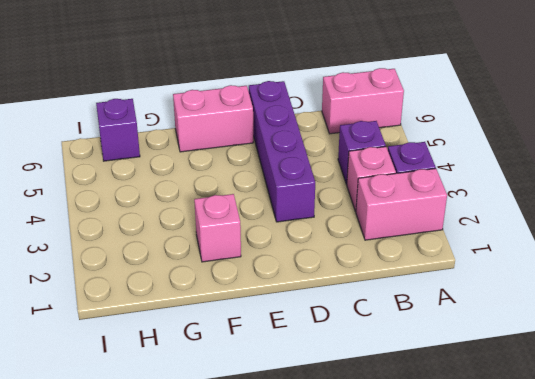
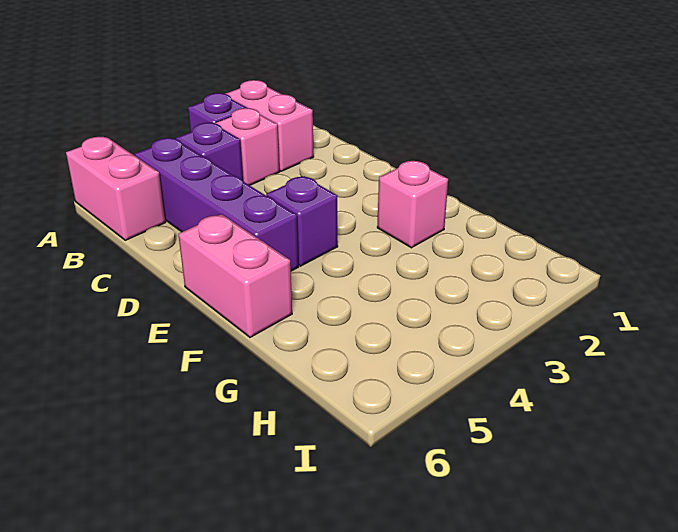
purple brick D3:D6 level 1 -> purple brick B5:E5 level 1
purple brick H6 level 1 -> purple brick E4 level 1

